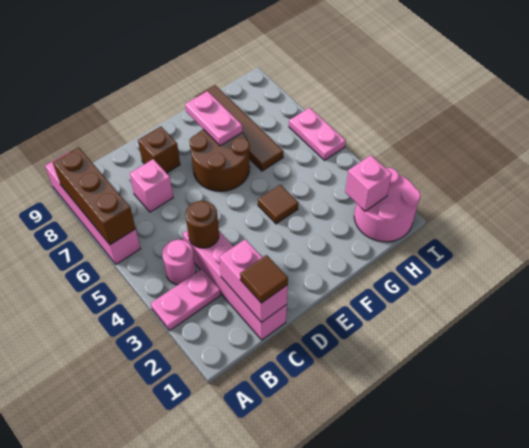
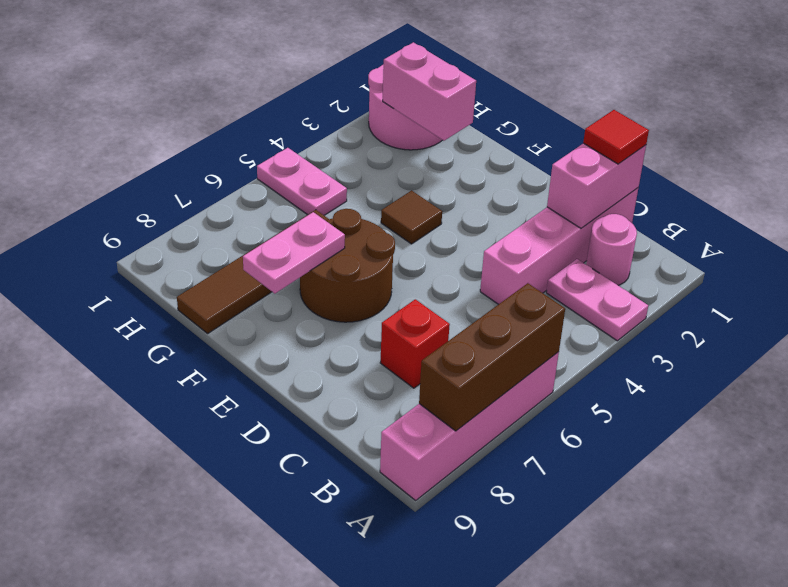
pink round brick B4 level 1 -> pink round brick B2 level 1
brown tile C1 level 3 -> red tile C1 level 3
brown round brick C4 level 2 -> none
pink brick C7 level 1 -> red brick C7 level 1
brown brick D8 level 1 -> none
pink brick H2 level 2 -> pink brick G2:H2 level 2
pink plate I5:I6 level 1 -> pink plate H5:I5 level 1

